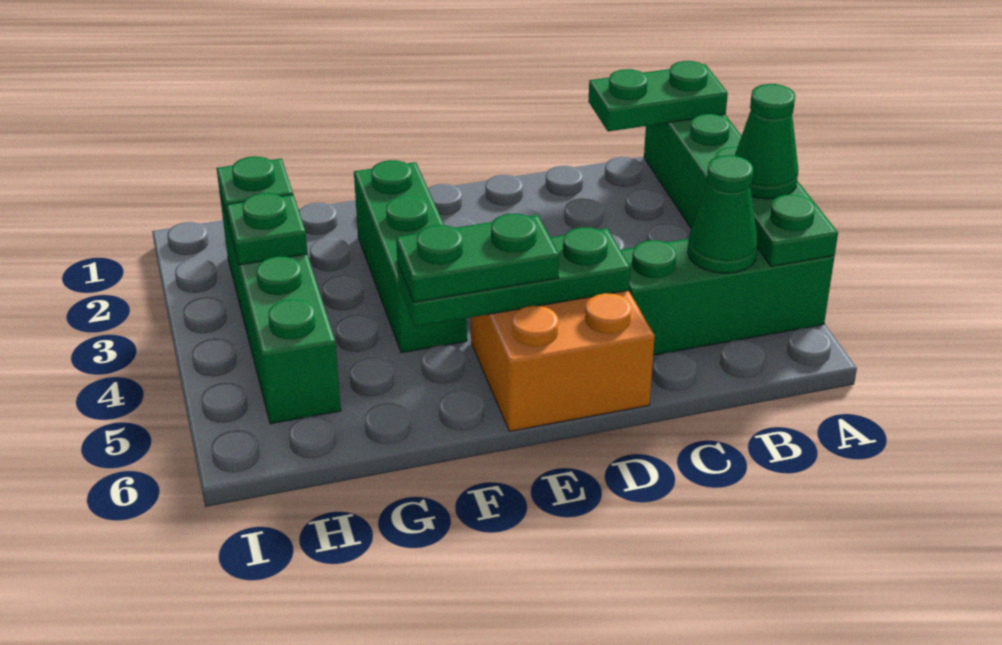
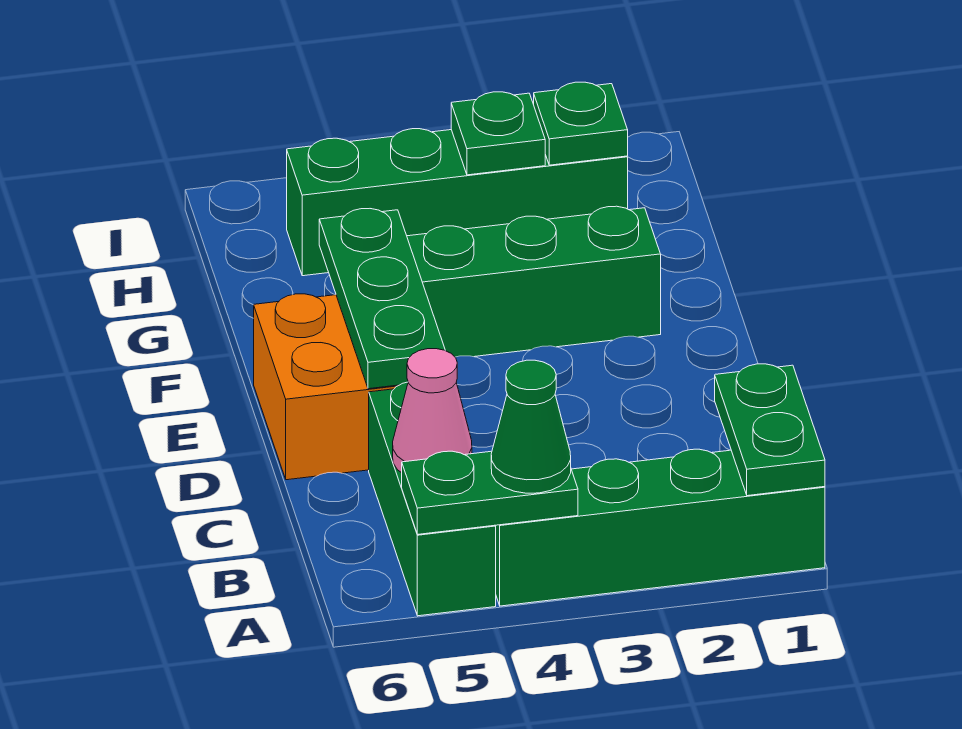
green cone B5 level 2 -> pink cone B5 level 2
green plate E5:F5 level 3 -> none

